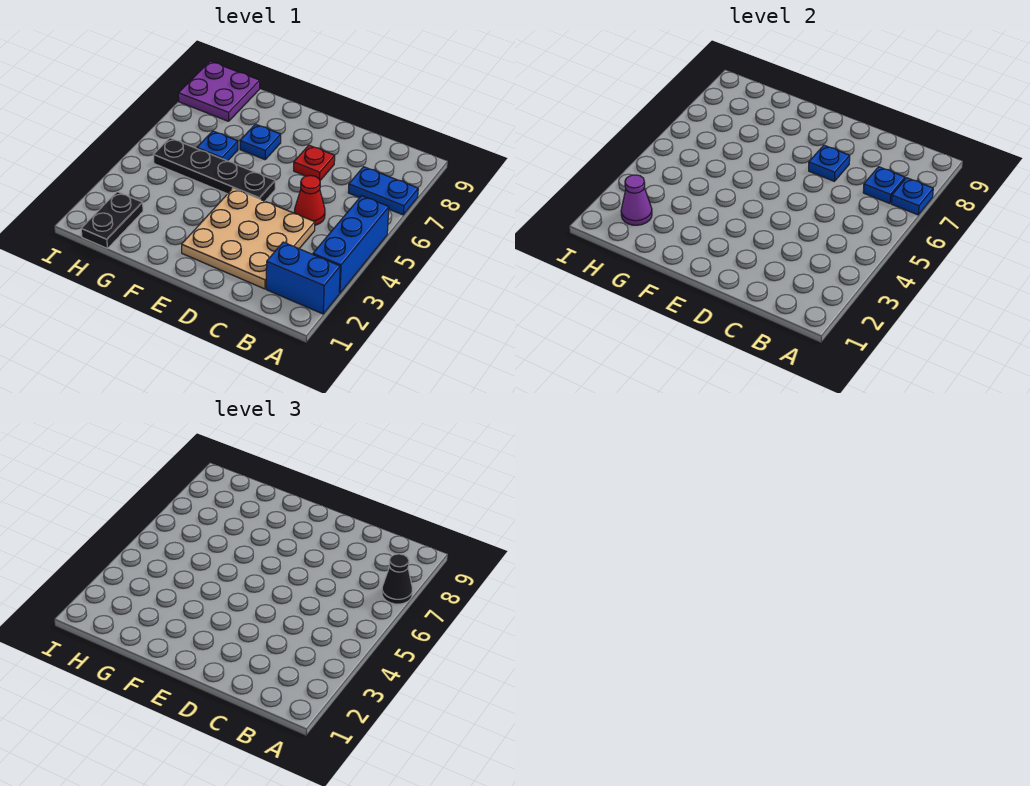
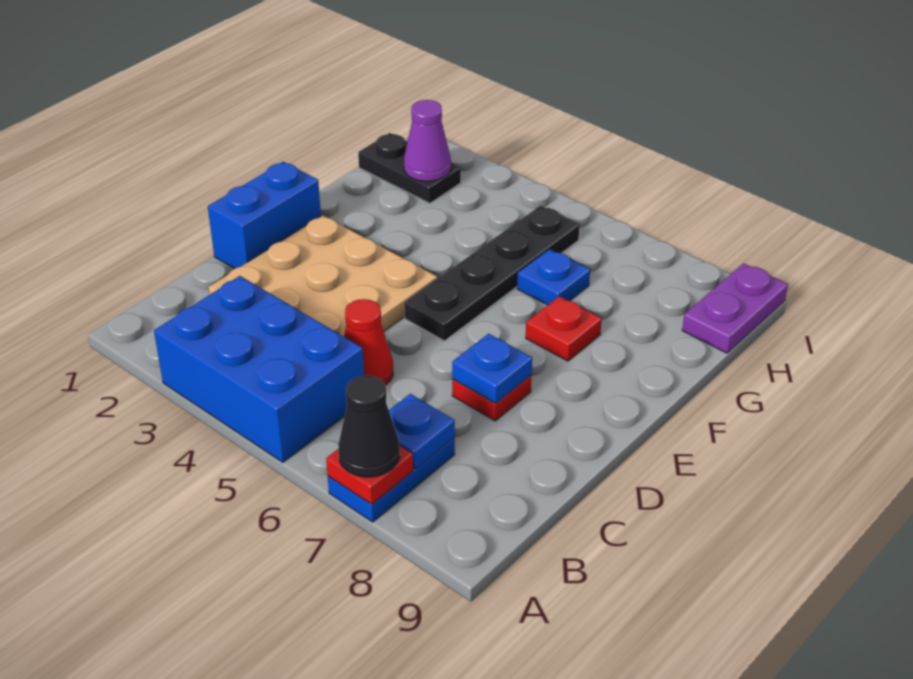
blue brick A2:B2 level 1 -> blue brick D1:E1 level 1
blue brick A3:A5 level 1 -> blue brick A3:B5 level 1
blue plate A7 level 2 -> red plate A7 level 2
blue plate F7 level 1 -> red plate F7 level 1
purple plate H8:I9 level 1 -> purple plate H9:I9 level 1

